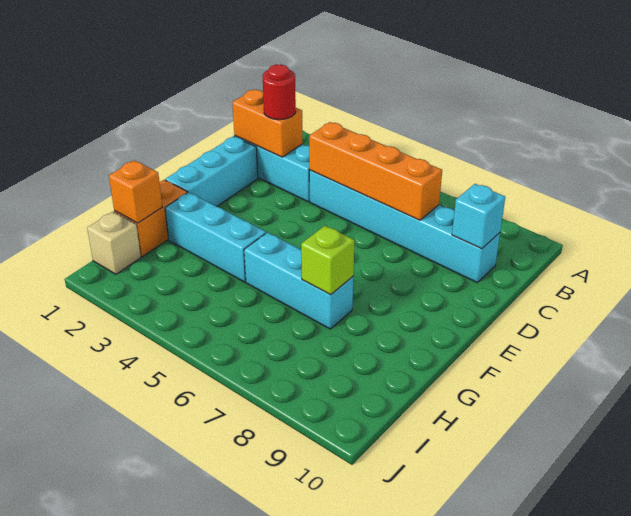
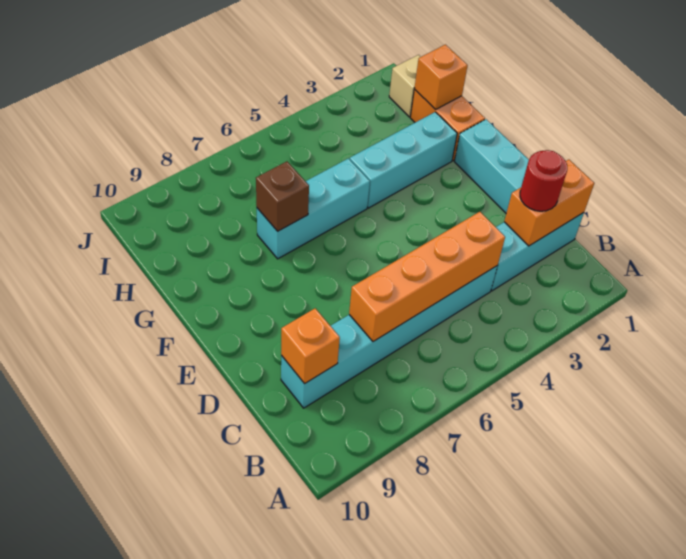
cyan brick C9 level 2 -> orange brick C9 level 2
lime brick G7 level 2 -> brown brick G7 level 2

